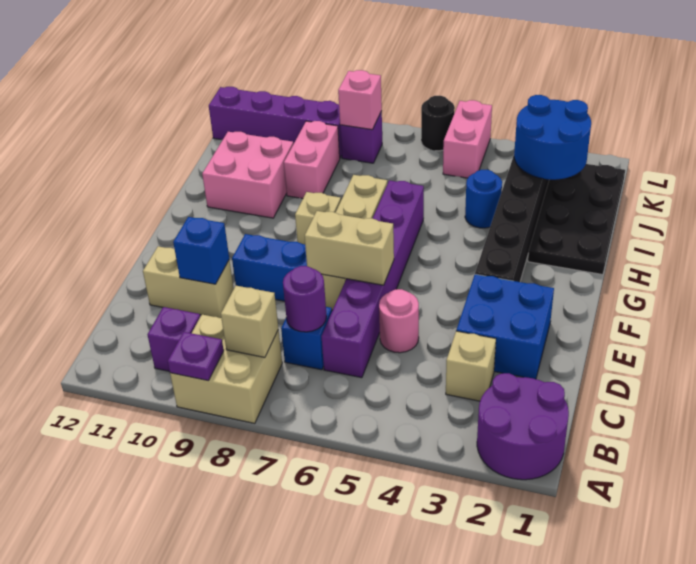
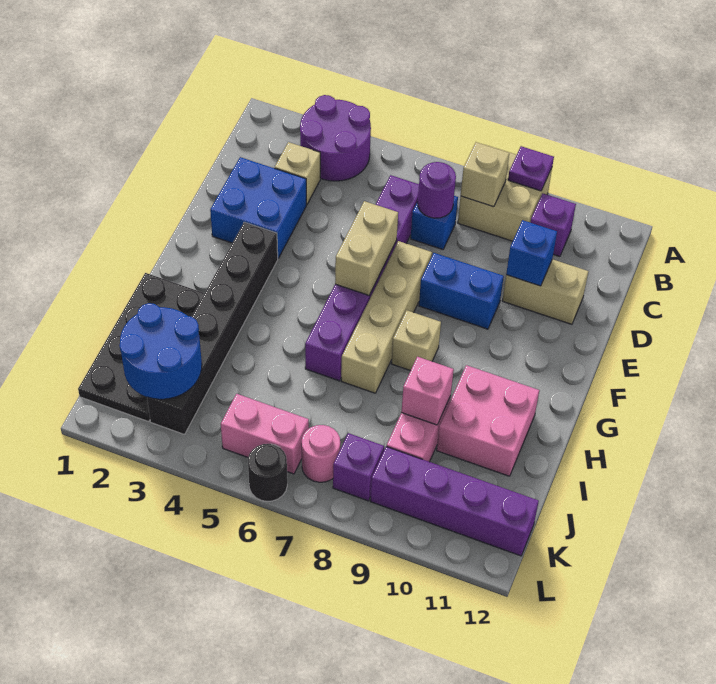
purple round brick A1:B2 level 1 -> purple round brick A3:B4 level 1
pink round brick D5 level 1 -> pink round brick K7 level 1
tan brick E6:E7 level 2 -> tan brick E6:F6 level 2
blue round brick I4 level 1 -> none
pink brick K5:L5 level 1 -> pink brick K5:K6 level 1
pink brick K8 level 2 -> pink brick I9 level 2

